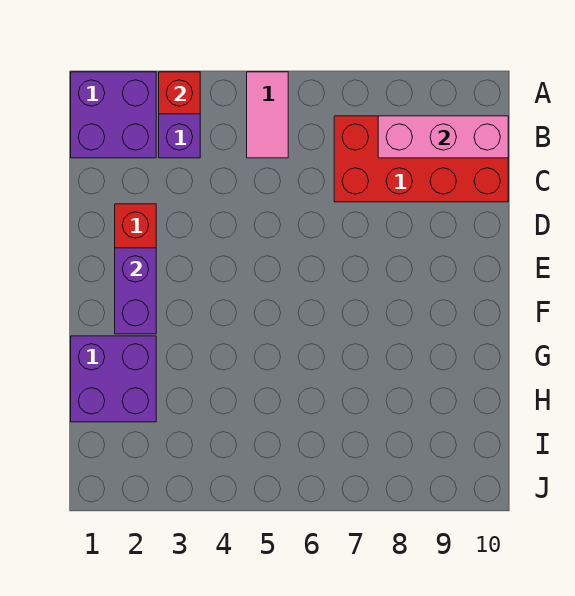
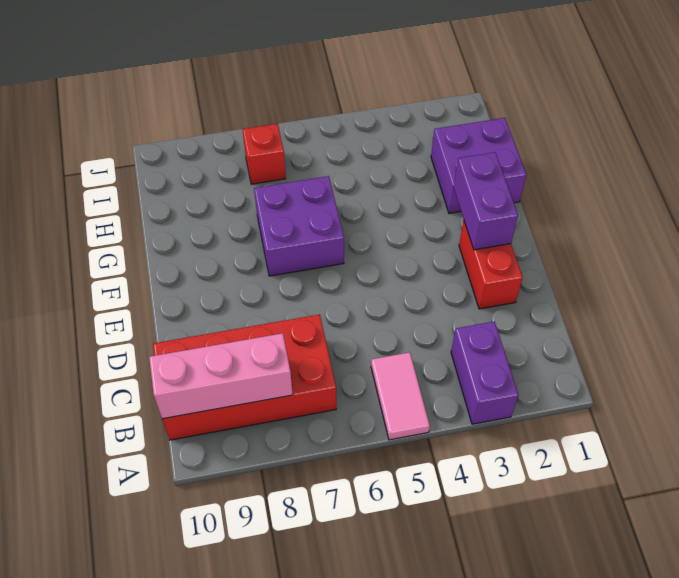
purple brick A1:B2 level 1 -> purple brick F6:G7 level 1
red brick A3 level 2 -> red brick I7 level 1

